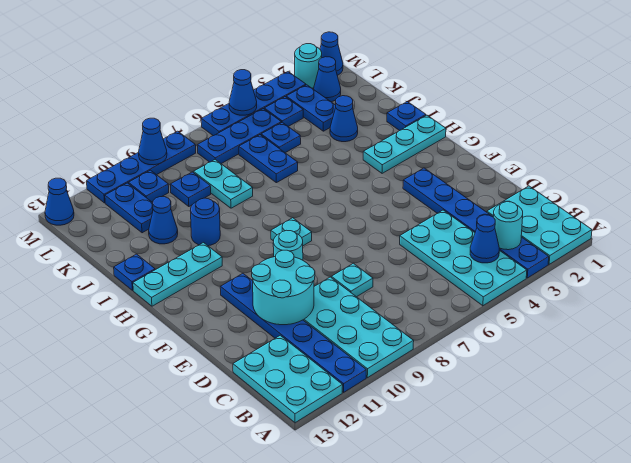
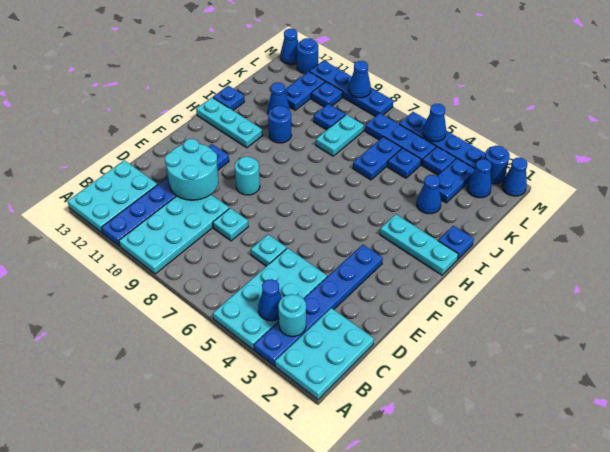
cyan plate G8 level 1 -> cyan plate D6 level 1
cyan round brick M2 level 1 -> blue round brick M2 level 1
none -> blue round brick M12 level 1

